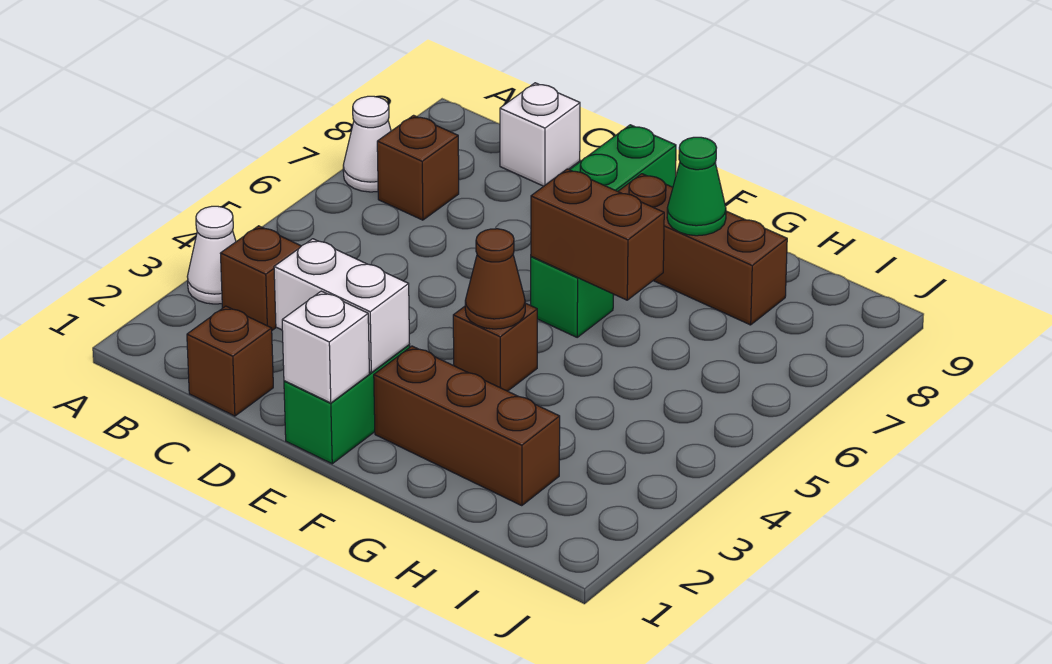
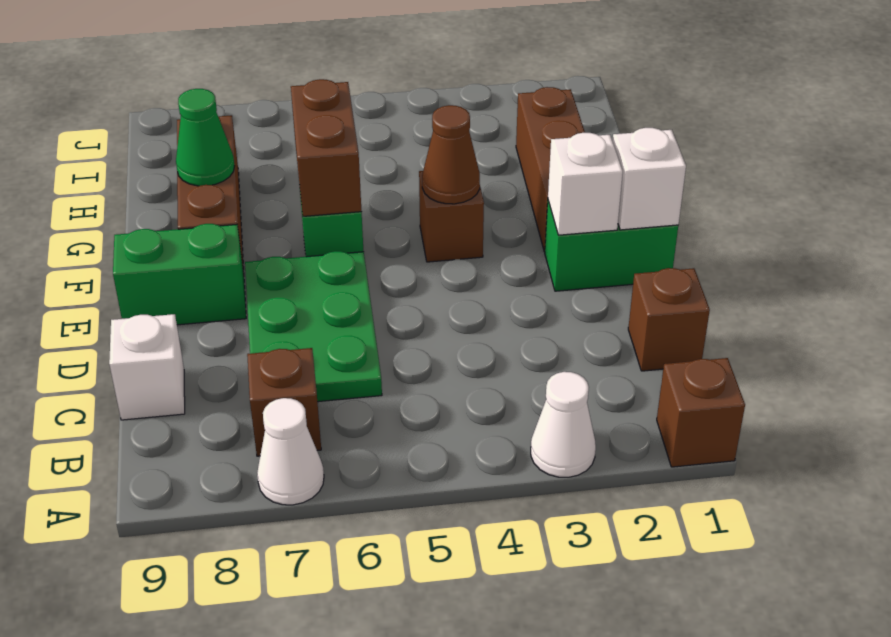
brown brick B3 level 1 -> brown brick A1 level 1
none -> green plate C6:E7 level 1
white brick D2:E2 level 2 -> white brick E2 level 2

